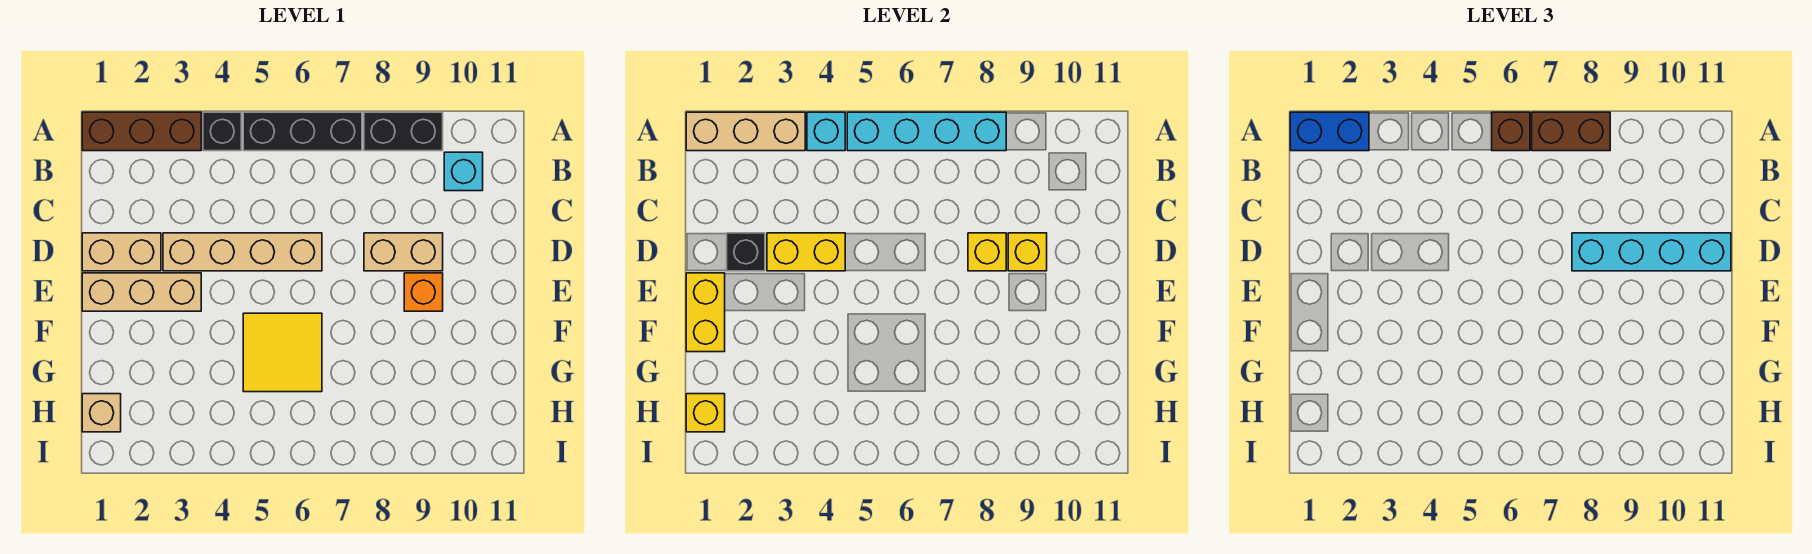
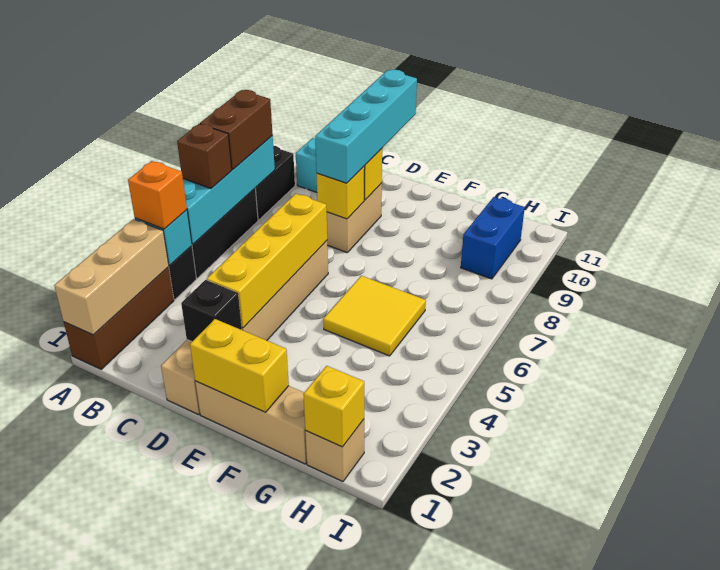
blue brick A1:A2 level 3 -> blue brick H9:H10 level 1
yellow brick D3:D4 level 2 -> yellow brick D3:D6 level 2
tan brick E1:E3 level 1 -> tan brick E1:G1 level 1
orange brick E9 level 1 -> orange brick A4 level 3

